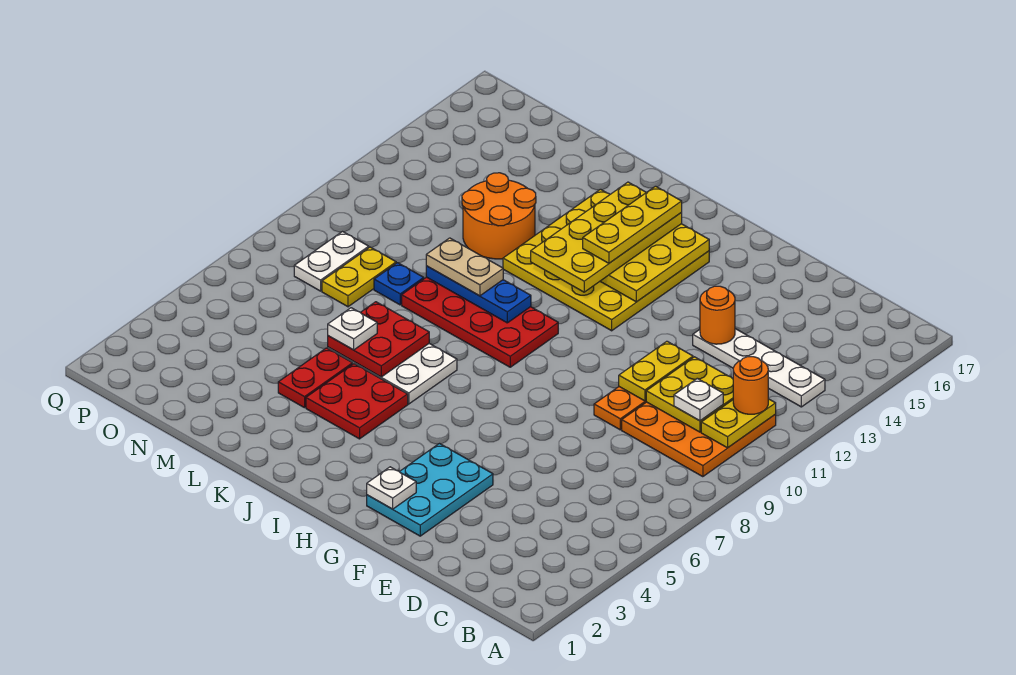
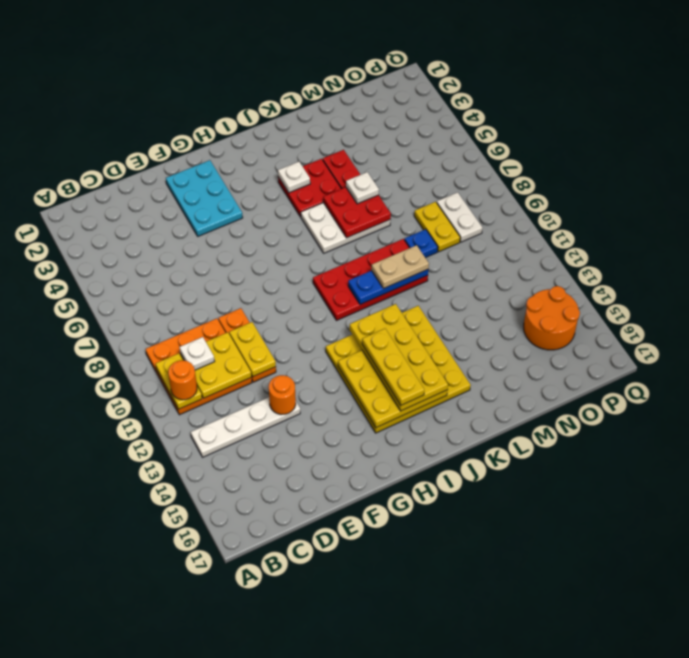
white plate G2 level 2 -> white plate J4 level 2
orange round brick L12:M13 level 1 -> orange round brick O14:P15 level 1

